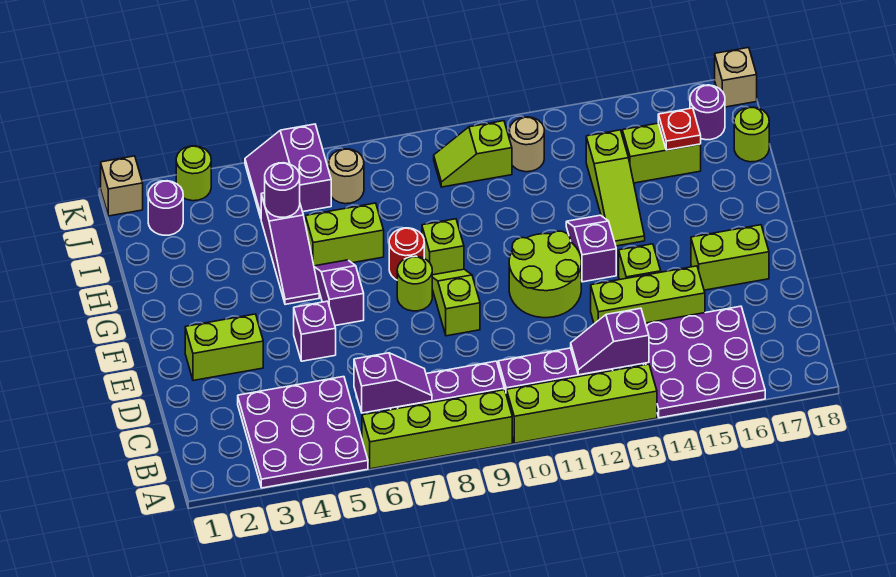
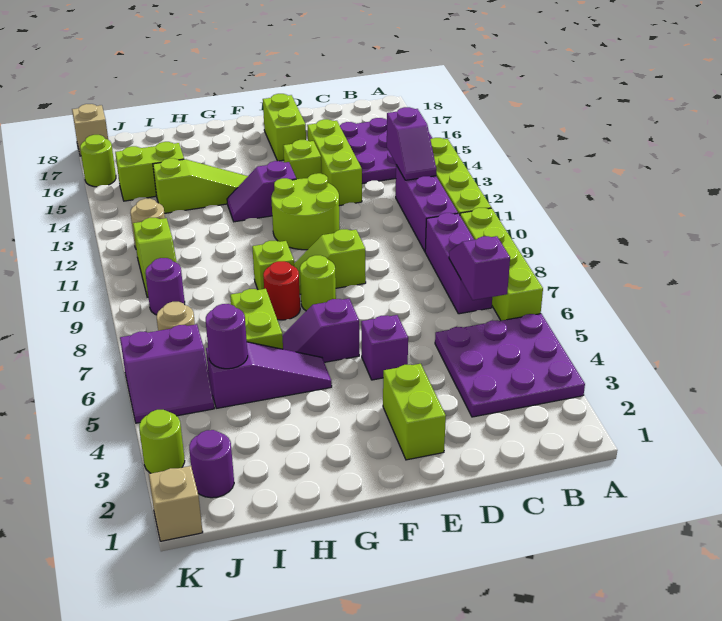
lime brick I15:I16 level 1 -> lime brick I15:J15 level 1
red plate I16 level 2 -> none
lime round brick I18 level 1 -> lime round brick K16 level 1
purple round brick J17 level 1 -> purple round brick J9 level 1

